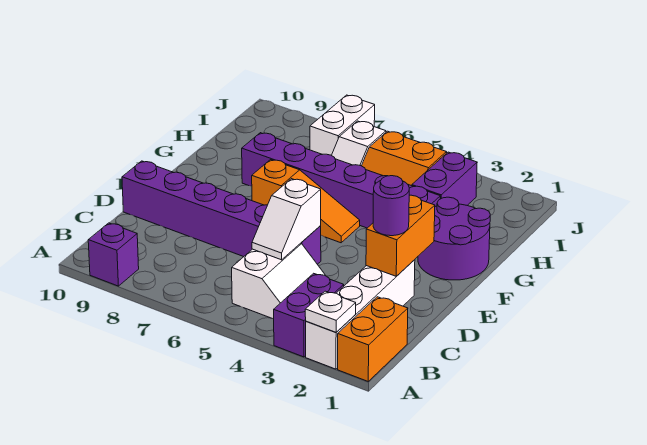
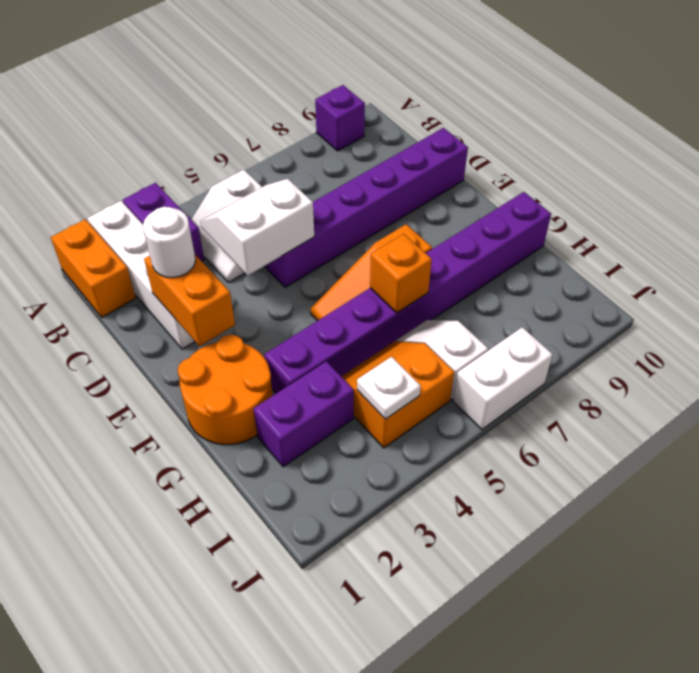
white plate A2 level 2 -> white plate I4 level 2
white slope C5:D5 level 2 top D -> white slope C4:D5 level 2 top D
purple round brick D2 level 3 -> white round brick D2 level 3
purple round brick F1:G2 level 1 -> orange round brick F1:G2 level 1
purple brick G3:G8 level 1 -> purple brick G3:G10 level 1
none -> orange brick G6 level 2
purple brick H3:I3 level 1 -> purple brick H2:H3 level 1
white brick I7:J7 level 1 -> white brick J6:J7 level 1

